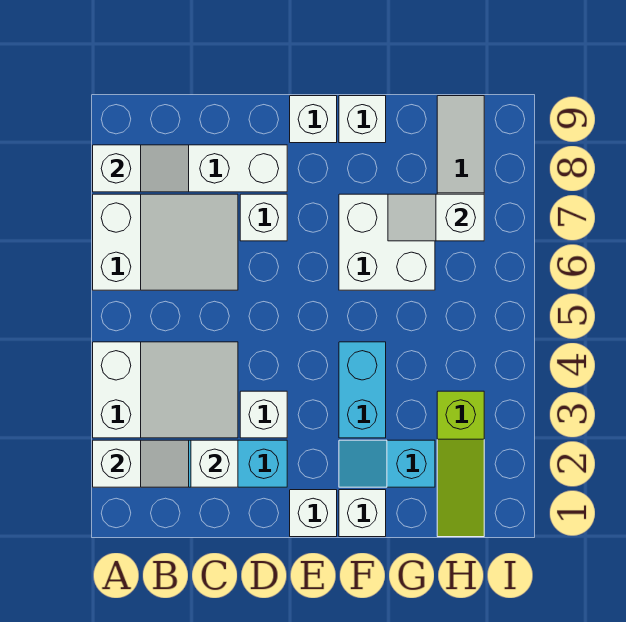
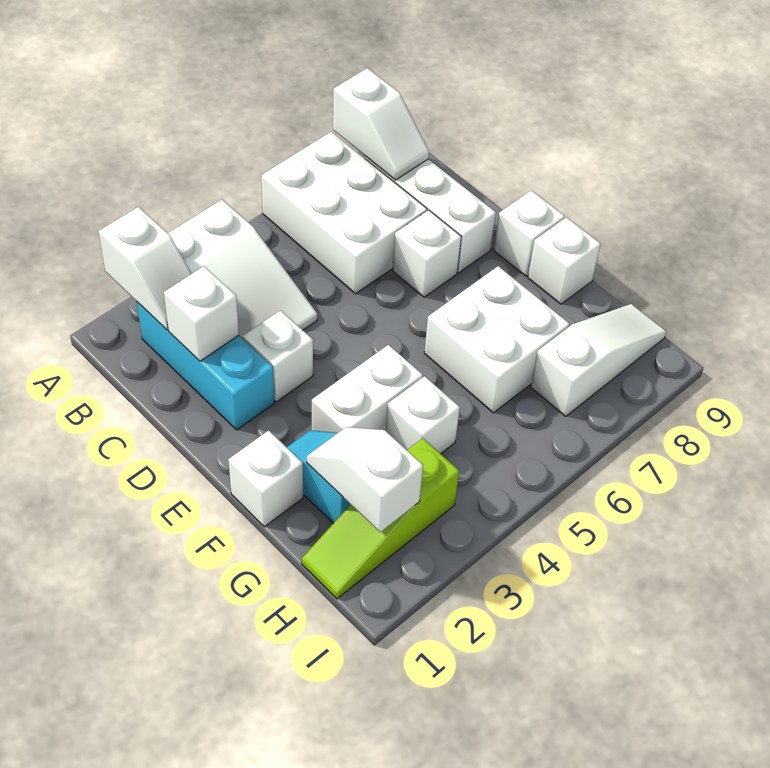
white slope A6:C7 level 1 top A -> white brick A6:C7 level 1
white brick E1 level 1 -> white brick G4 level 1
cyan brick F3:F4 level 1 -> white brick F3:F4 level 1
white slope G7:H7 level 2 top H -> white slope G2:H2 level 2 top H

